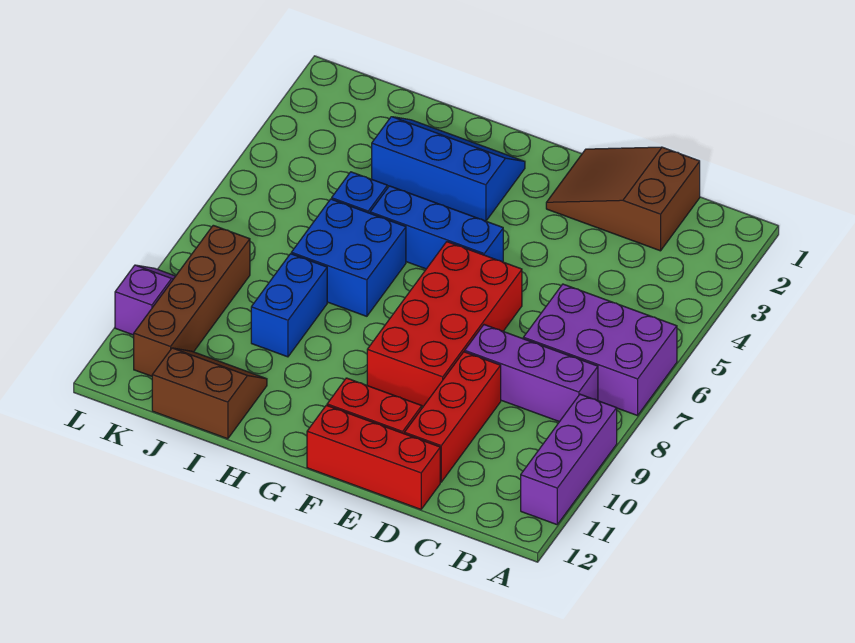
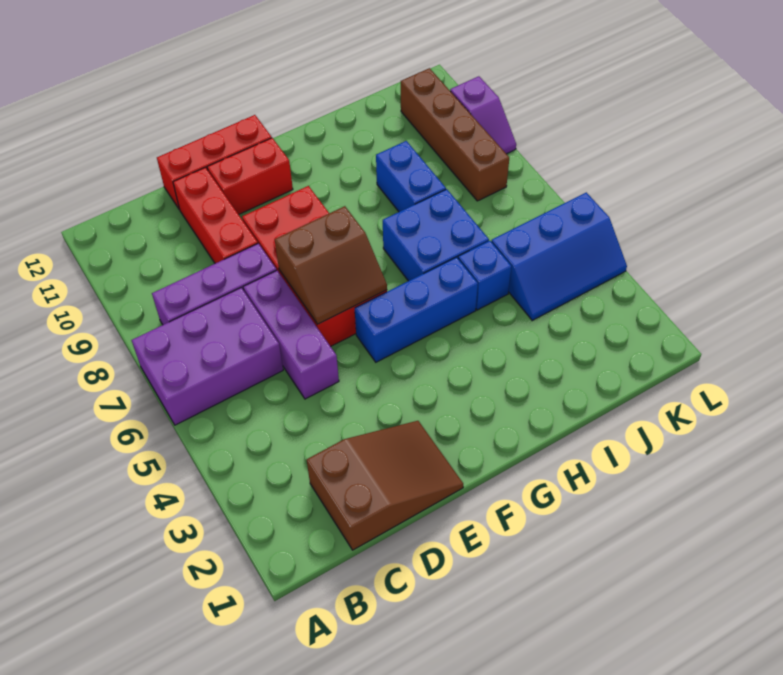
purple brick A9:A11 level 1 -> purple brick D5:D7 level 1
blue slope G2:I3 level 1 top 3 -> blue slope J4:L5 level 1 top 5
brown slope I11:J12 level 1 top 12 -> brown slope E6:F7 level 2 top 7

